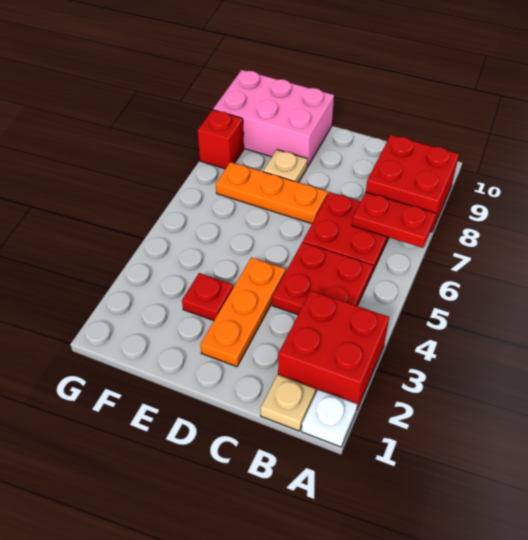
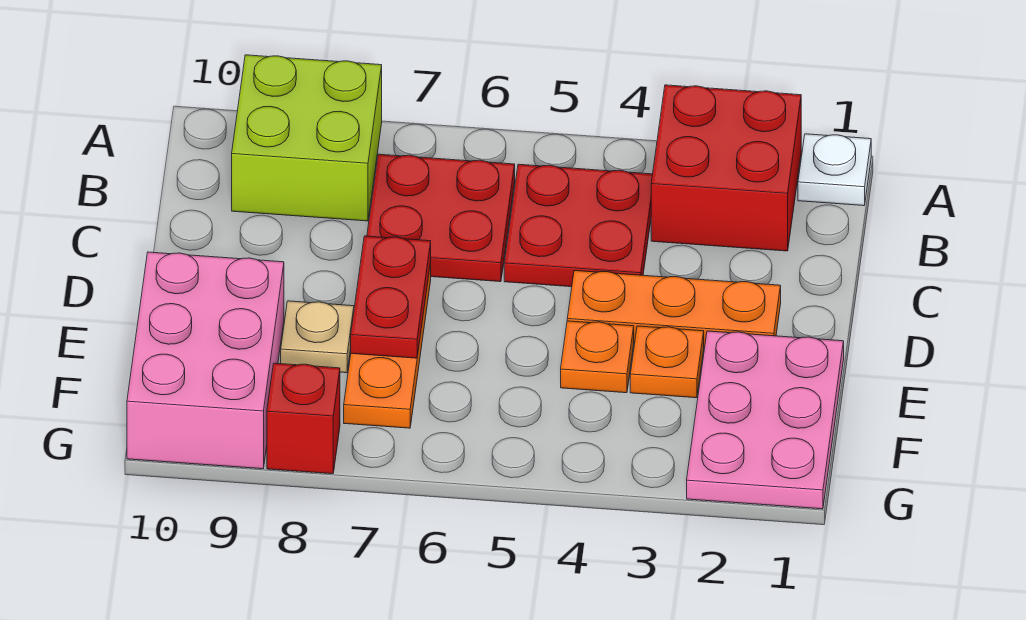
red plate A7:B7 level 2 -> red plate D7:E7 level 2
red brick A8:B9 level 1 -> lime brick A8:B9 level 1
tan plate B1 level 1 -> none
none -> pink plate E1:G2 level 1
red plate E3 level 1 -> orange plate E3 level 1
none -> orange plate E4 level 1

